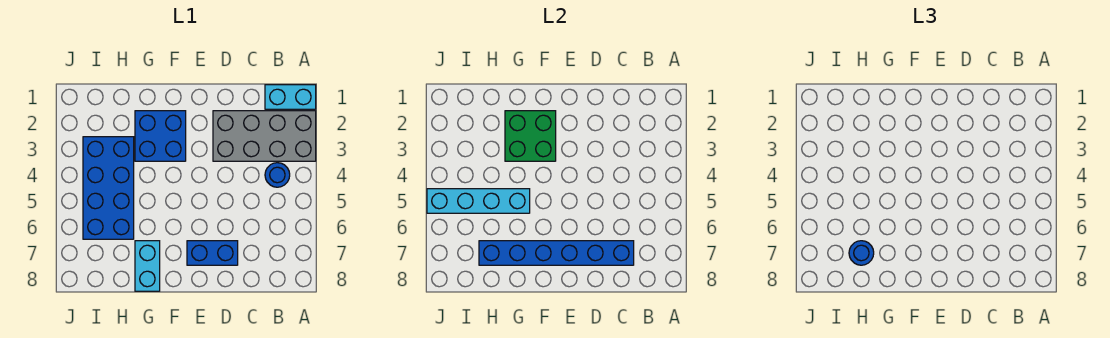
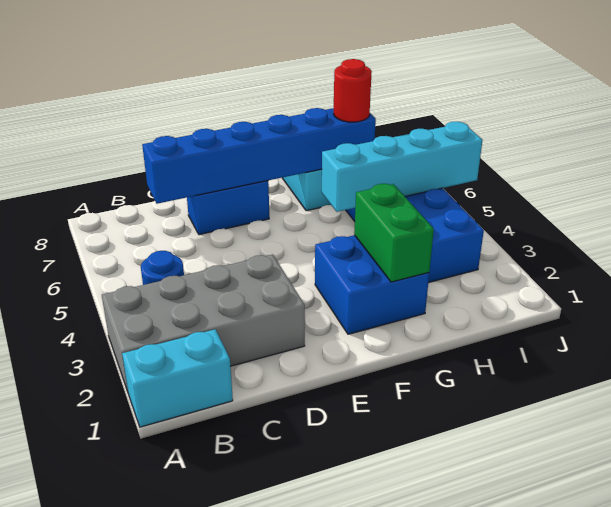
green brick F2:G3 level 2 -> green brick G2:G3 level 2
blue round brick H7 level 3 -> red round brick H7 level 3

